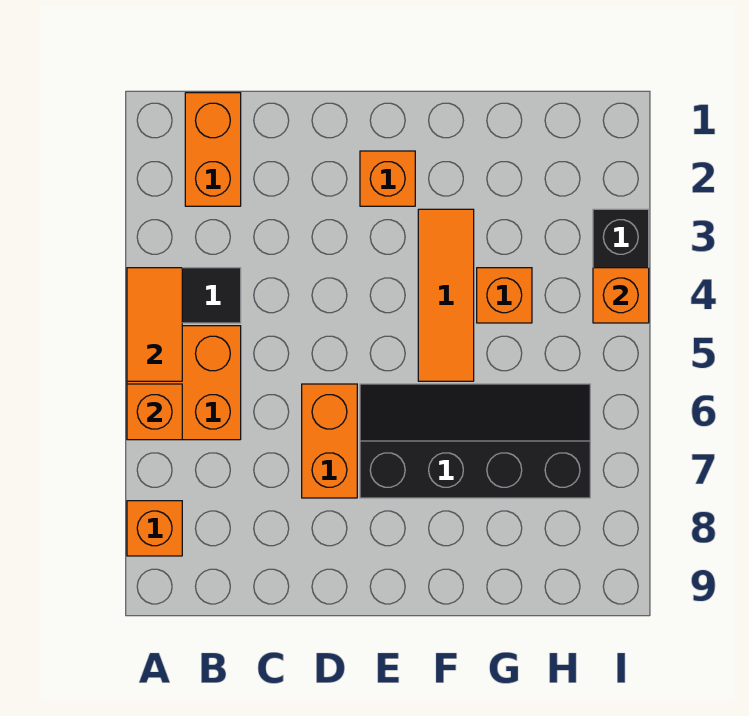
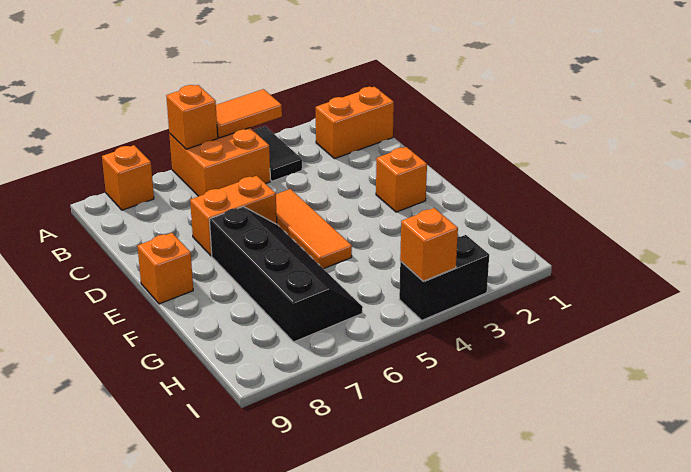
orange tile F3:F5 level 1 -> orange tile D5:F5 level 1
orange brick G4 level 1 -> orange brick E9 level 1

